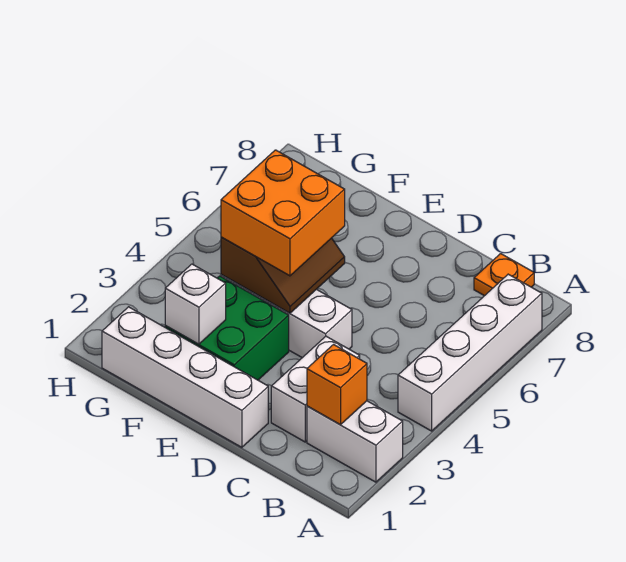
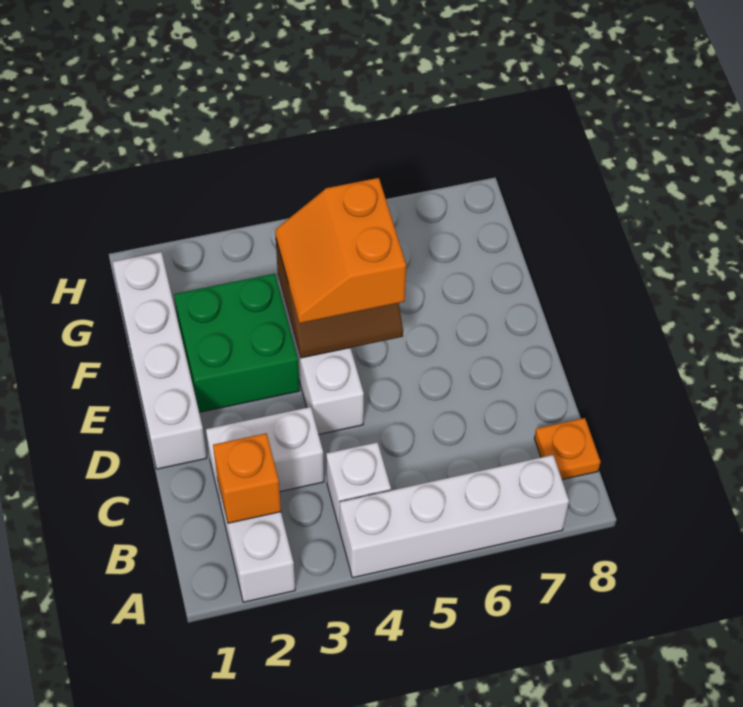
orange brick E4:F5 level 3 -> orange slope E4:F5 level 3 top 5
white brick F2 level 2 -> white brick B4 level 1

